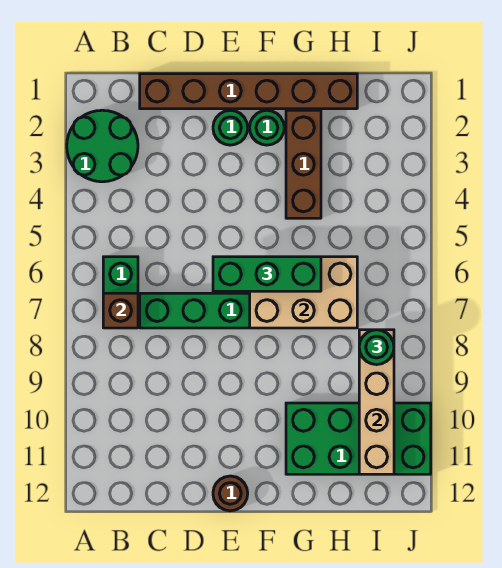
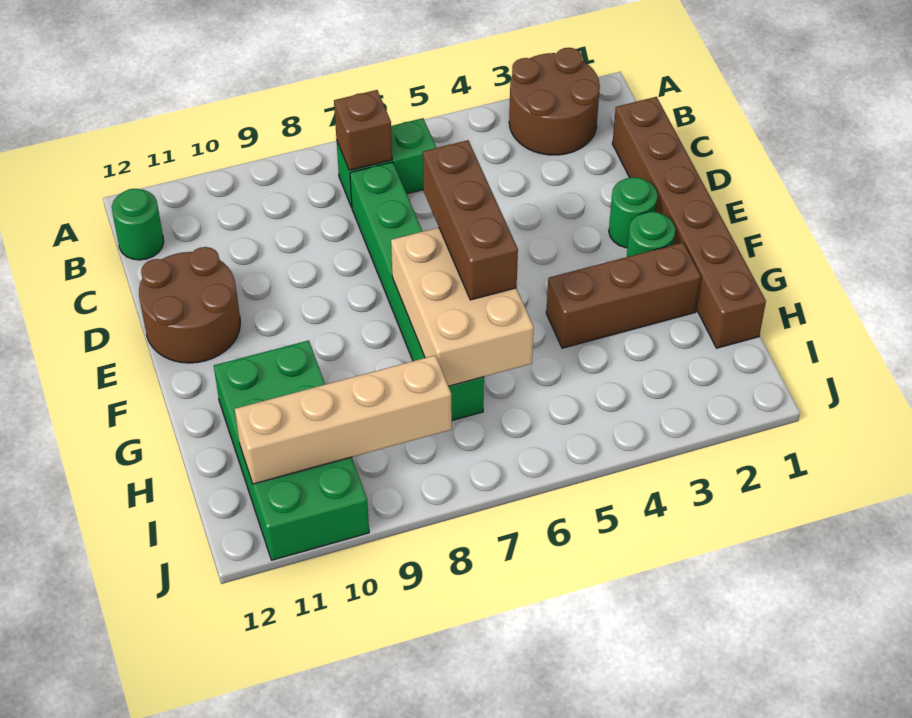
green round brick A2:B3 level 1 -> brown round brick A2:B3 level 1
green brick E6:G6 level 3 -> brown brick E6:G6 level 3
brown round brick E12 level 1 -> brown round brick D11:E12 level 1
green round brick I8 level 3 -> green round brick B12 level 1

